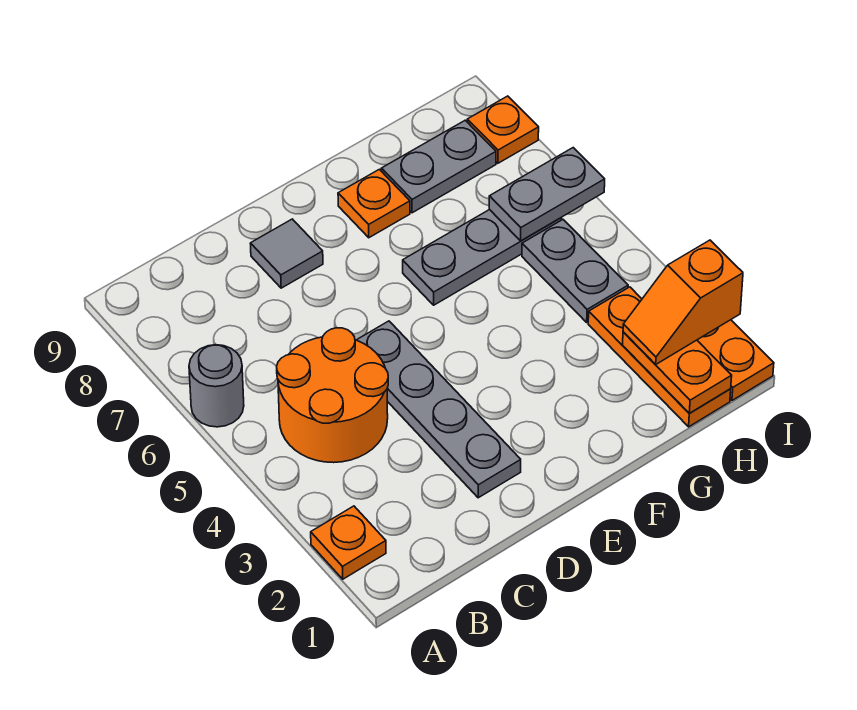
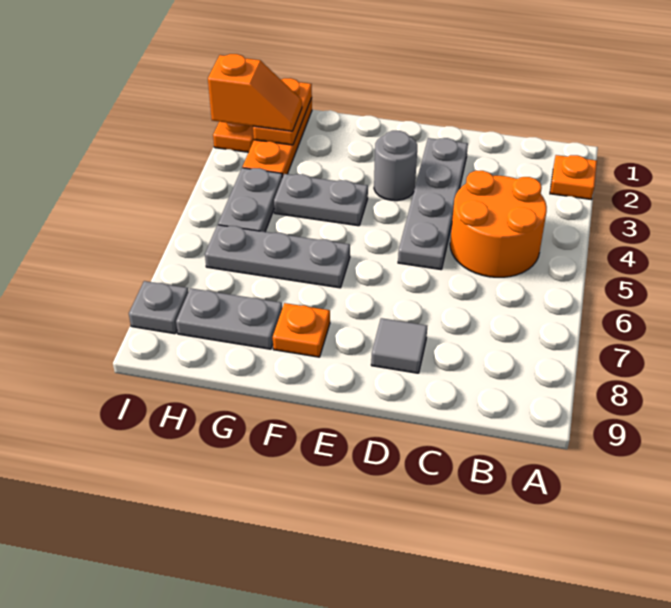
grey round brick A6 level 1 -> grey round brick E3 level 1
grey plate H6:I6 level 2 -> grey plate F4:G4 level 1
orange plate I8 level 1 -> grey plate I8 level 1

